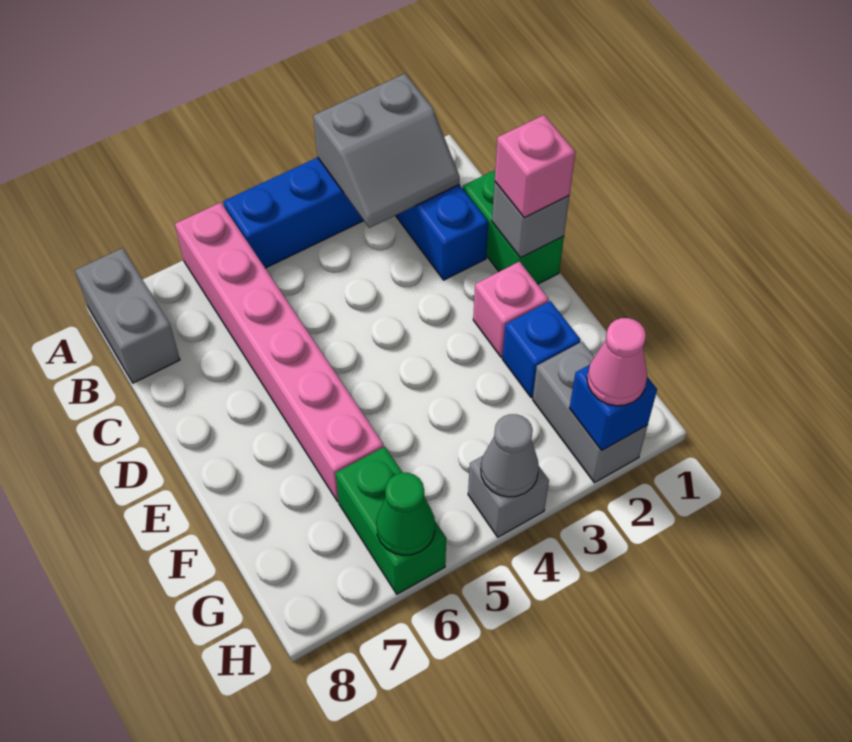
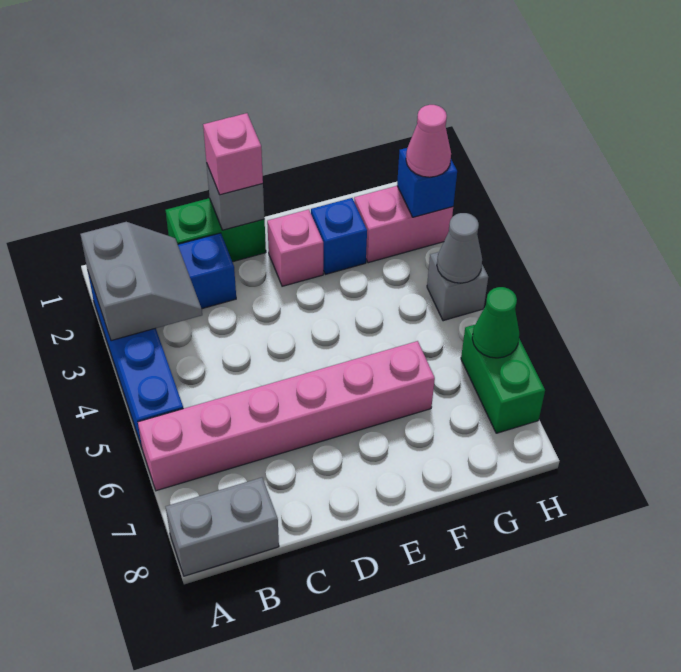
grey brick G2:H2 level 1 -> pink brick G2:H2 level 1
green brick G6:H6 level 1 -> green brick H6:H7 level 1

